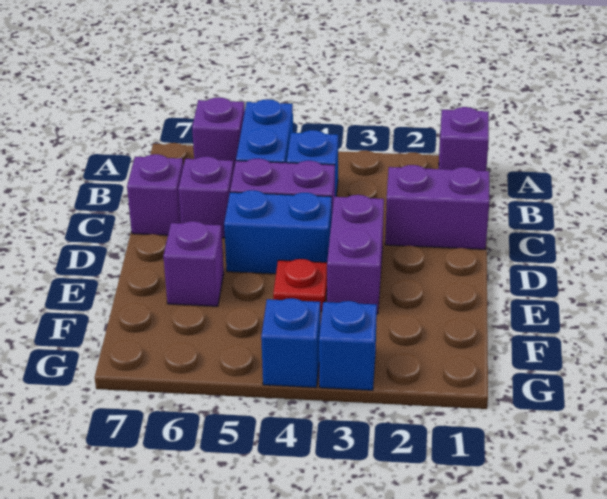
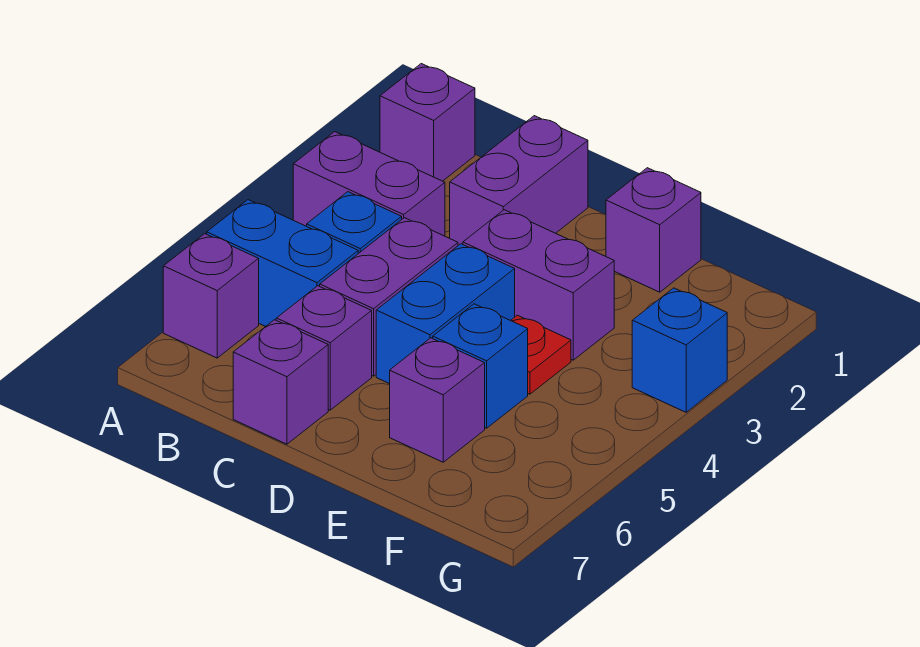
none -> purple brick A3:B3 level 1
none -> purple brick E1 level 1
blue brick G4 level 1 -> blue brick E5 level 1

